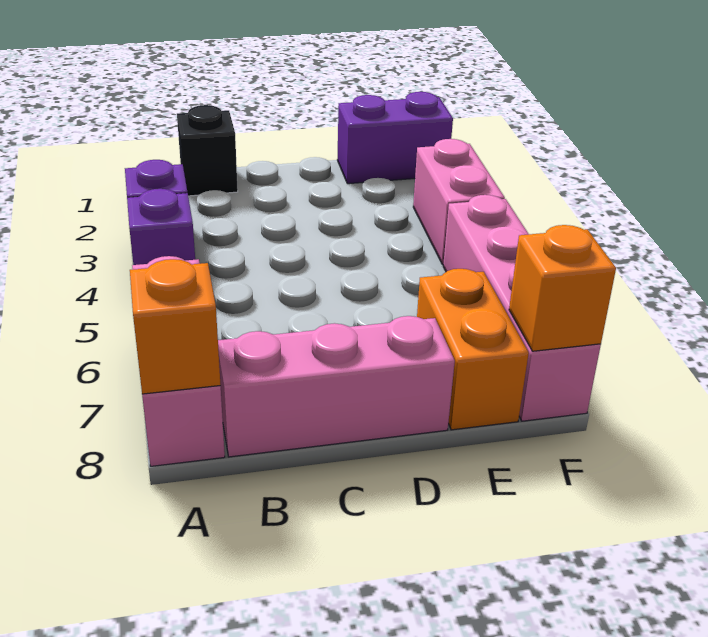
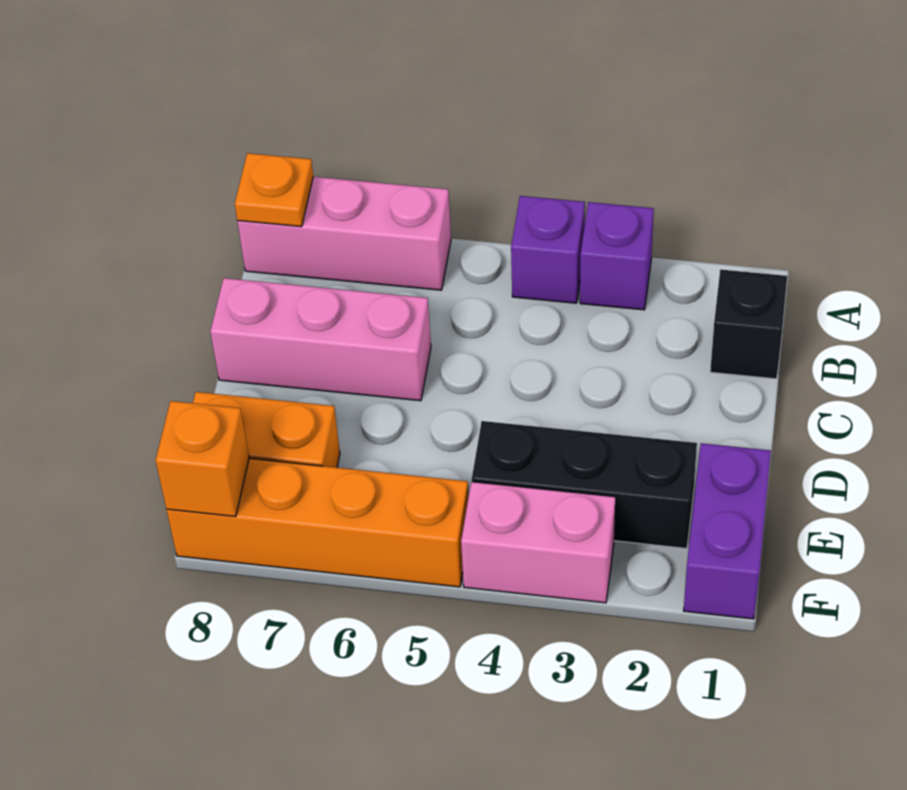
orange brick A8 level 2 -> orange plate A8 level 2
pink brick B8:D8 level 1 -> pink brick C6:C8 level 1
none -> black brick E2:E4 level 1
pink brick F5:F8 level 1 -> orange brick F5:F8 level 1

